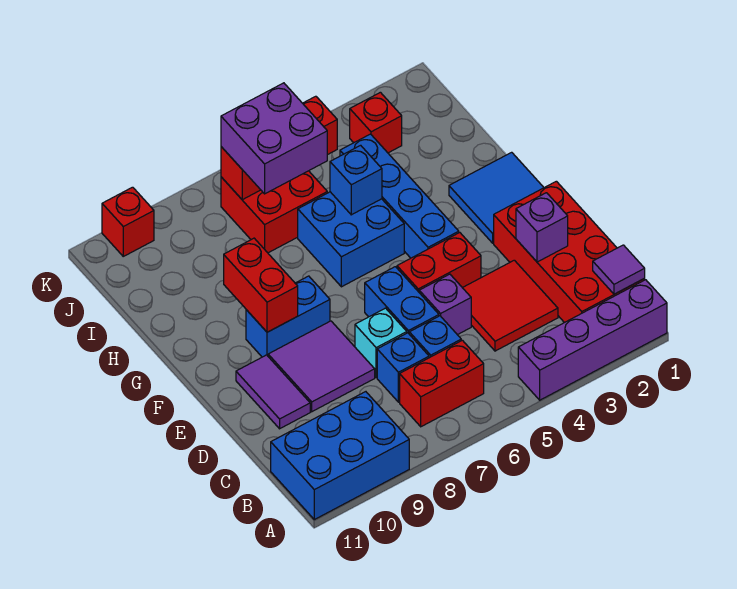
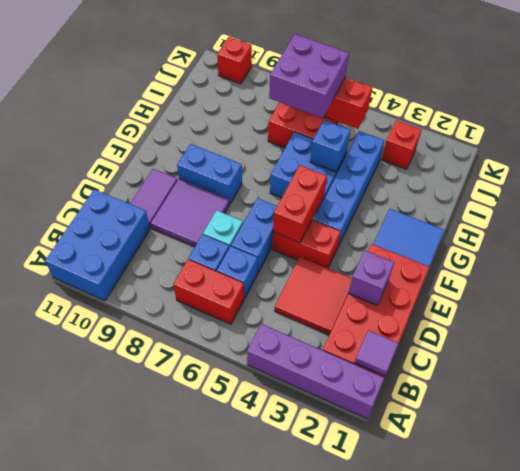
blue brick A9:B11 level 1 -> blue brick A10:C11 level 1
purple brick D5 level 1 -> none
red brick F9:G9 level 2 -> red brick E5:F5 level 2

